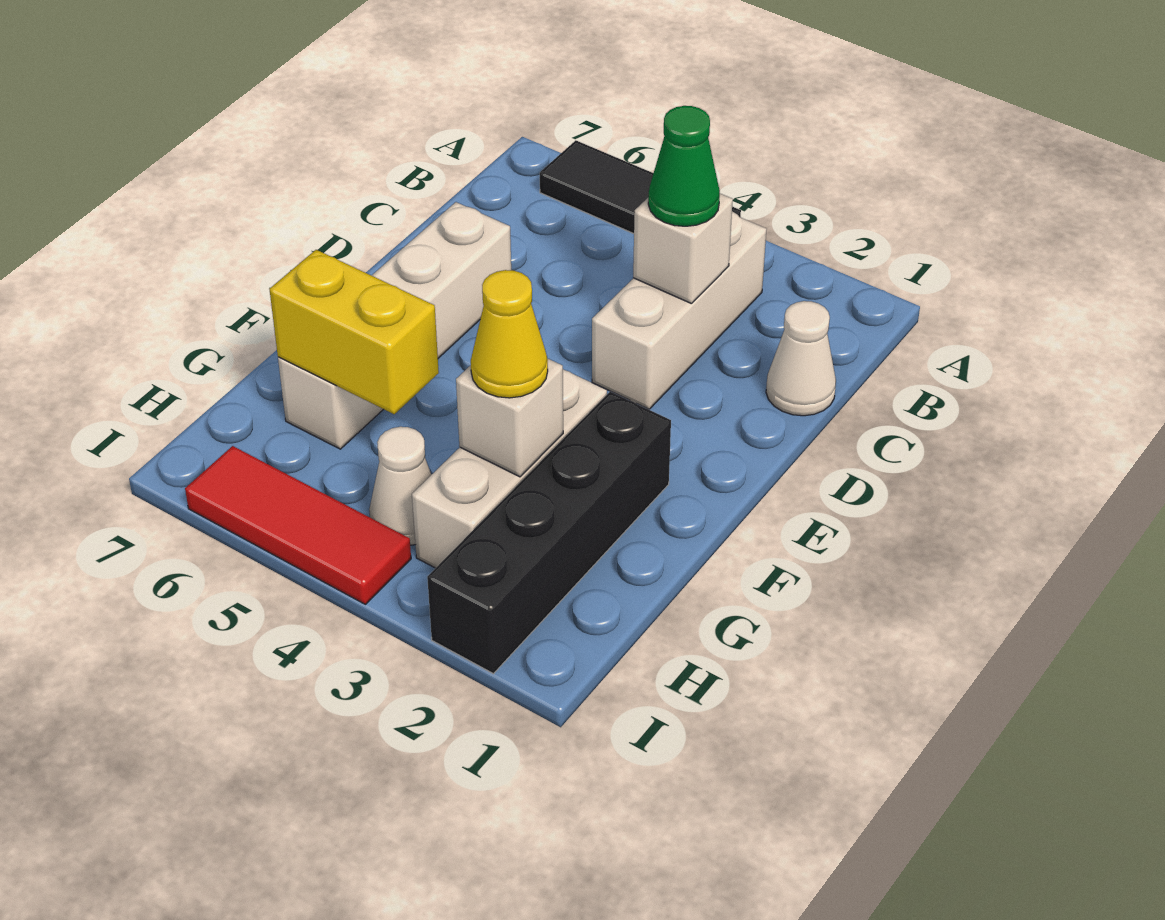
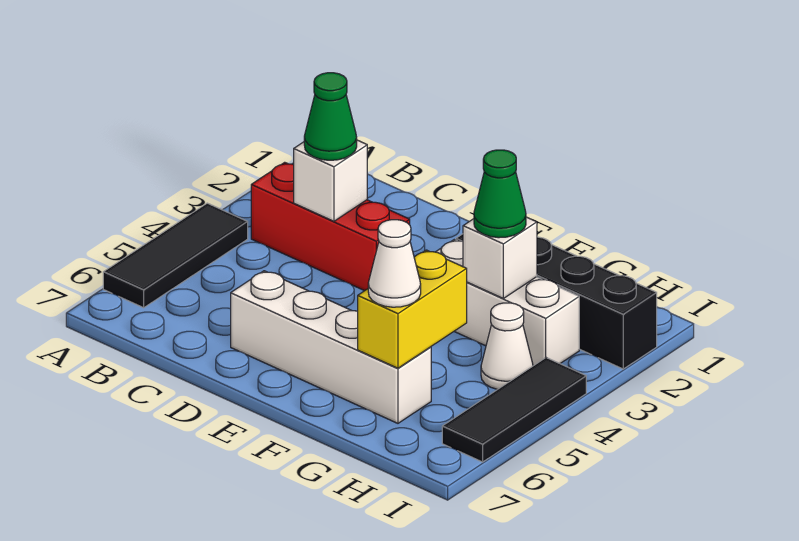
white brick B3:D3 level 1 -> red brick B3:D3 level 1
white cone C1 level 1 -> white cone G6 level 3
yellow cone G3 level 3 -> green cone G3 level 3
red tile I4:I6 level 1 -> black tile I4:I6 level 1

